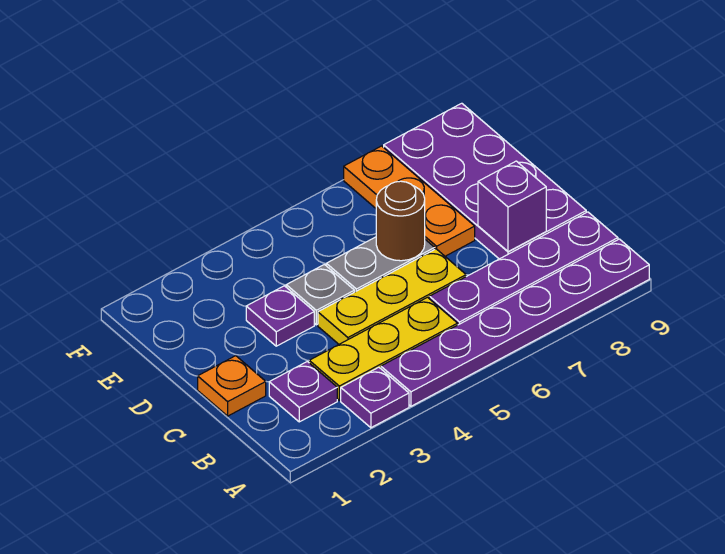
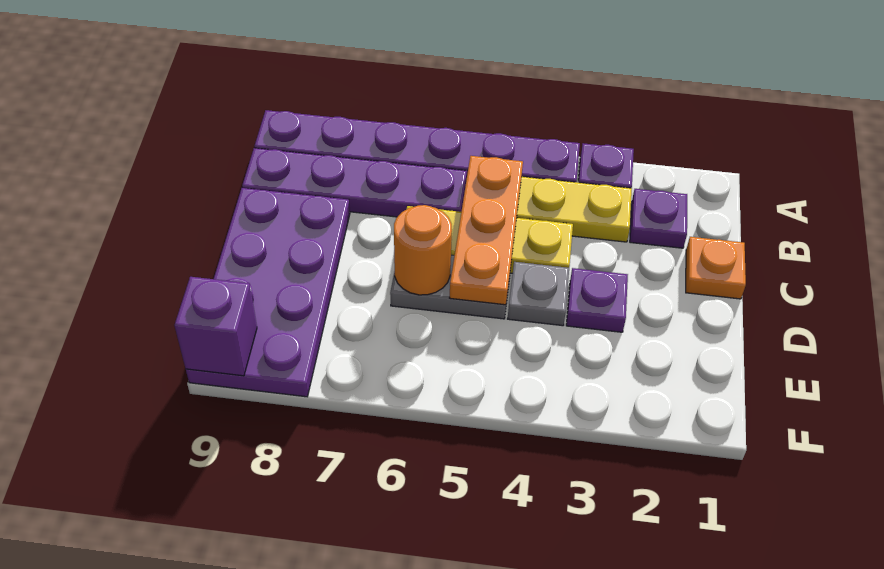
purple brick C8 level 2 -> purple brick F9 level 2
brown round brick D6 level 2 -> orange round brick D6 level 2
orange plate D7:F7 level 1 -> orange plate B5:D5 level 2

